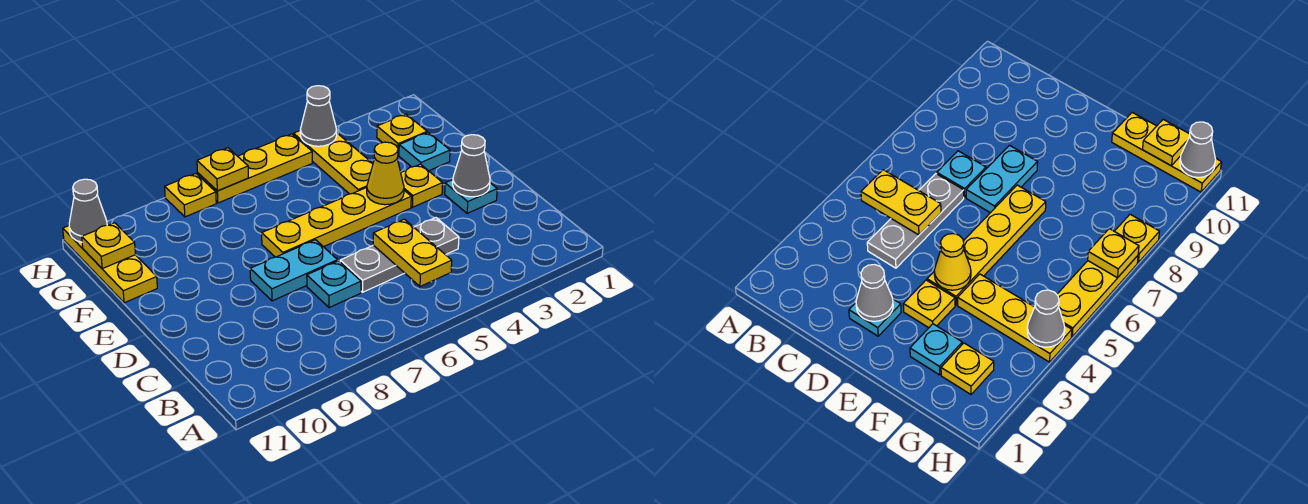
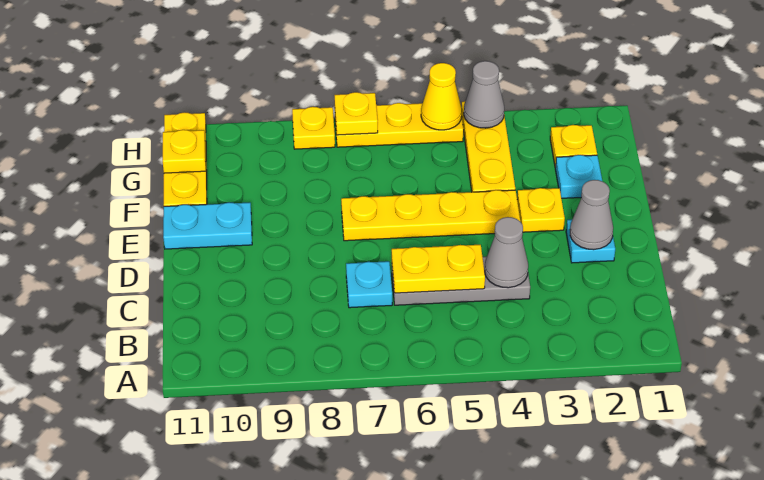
yellow plate B5:C5 level 2 -> yellow plate C5:C6 level 2
cyan plate D7:D8 level 1 -> cyan plate E10:E11 level 1
yellow cone E4 level 2 -> yellow cone H5 level 2
grey cone H11 level 2 -> grey cone C4 level 2

